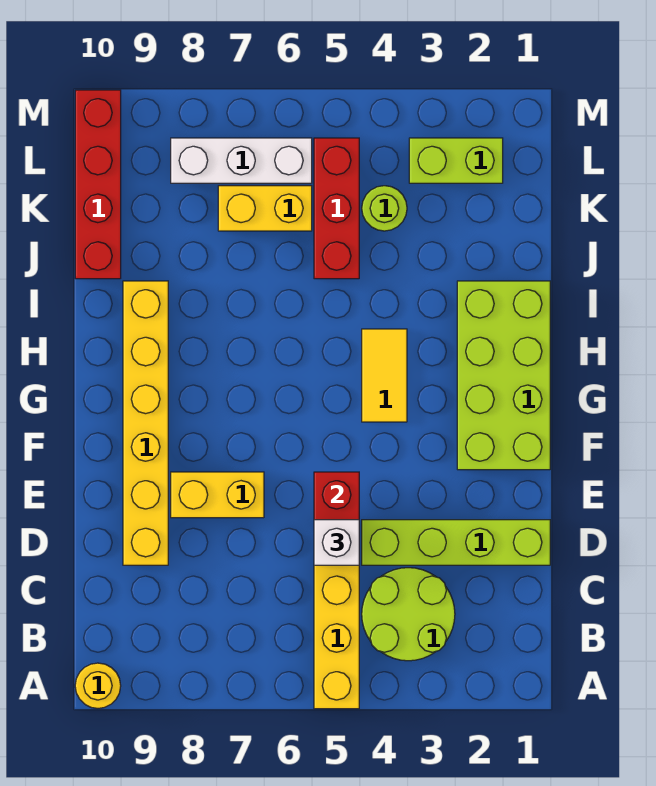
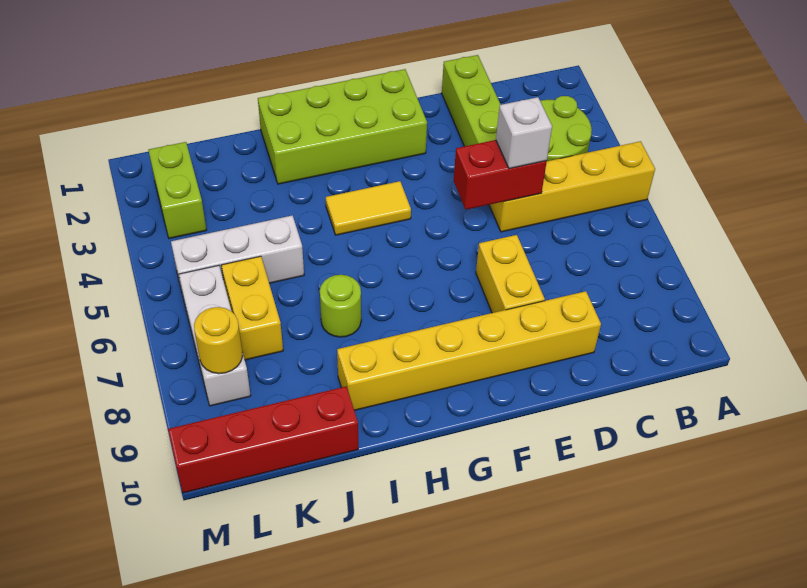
yellow round brick A10 level 1 -> yellow round brick L8 level 2
red brick J5:L5 level 1 -> white brick J5:L5 level 1
lime round brick K4 level 1 -> lime round brick I7 level 1

